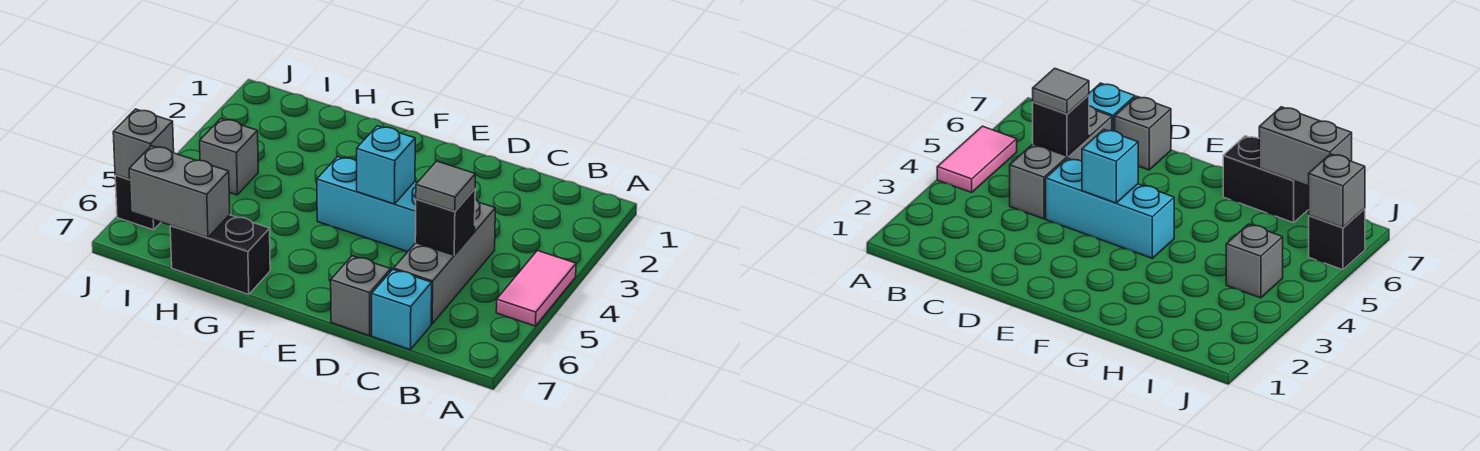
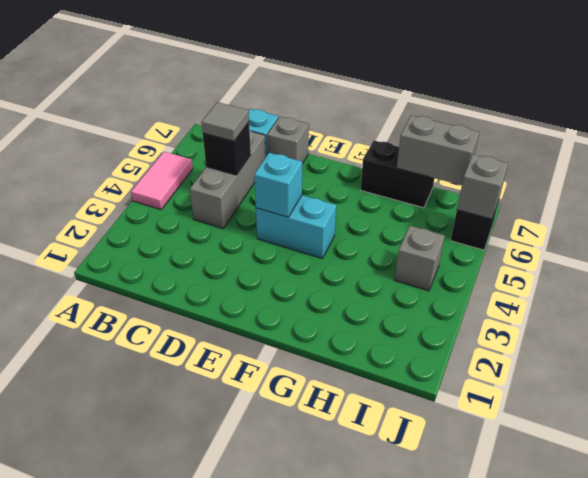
cyan brick D4:F4 level 1 -> cyan brick E4:F4 level 1

